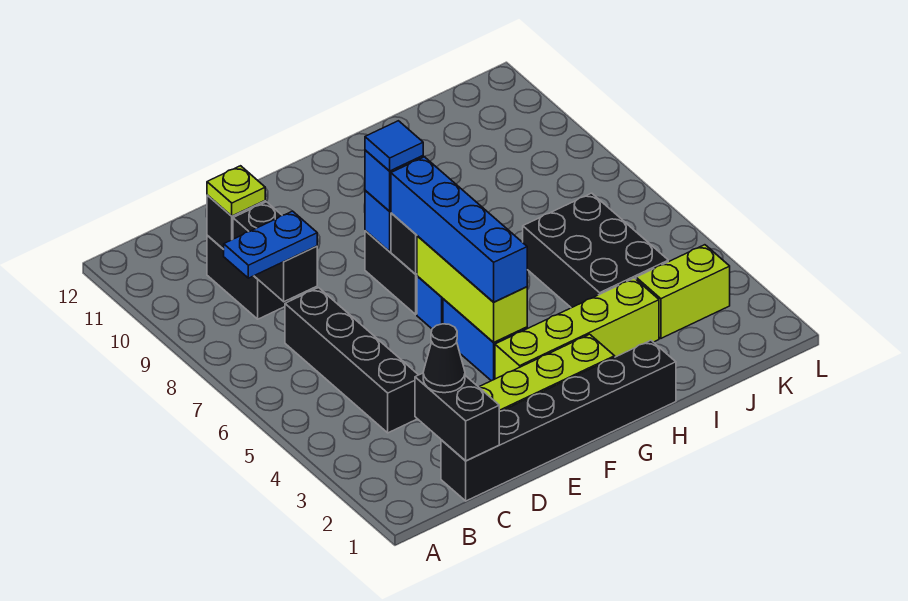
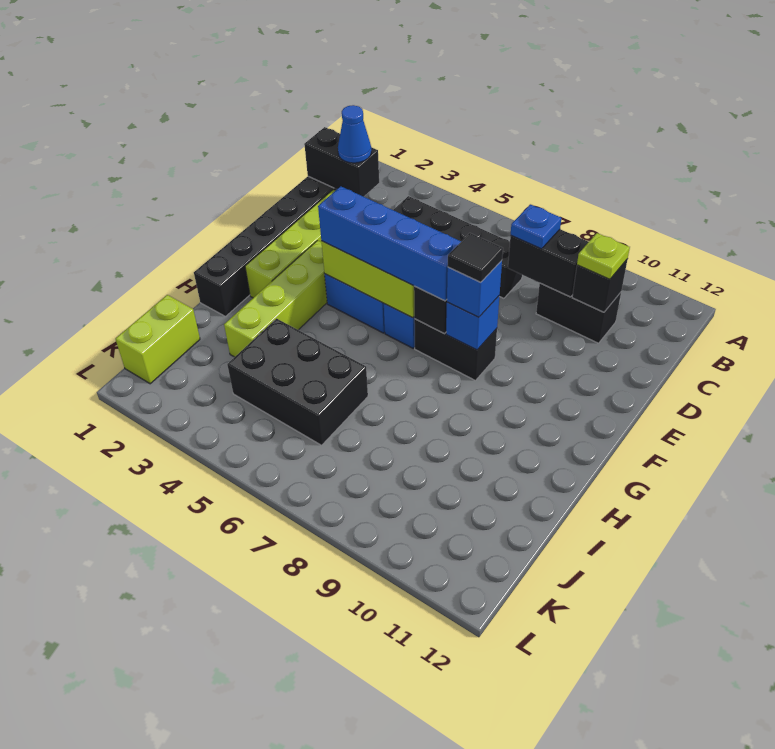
blue plate B8:C8 level 3 -> blue plate C8 level 3
black cone C2 level 3 -> blue cone C2 level 3
blue tile F8 level 4 -> black tile F8 level 4
lime brick J3:K3 level 1 -> lime brick J1:K1 level 1

